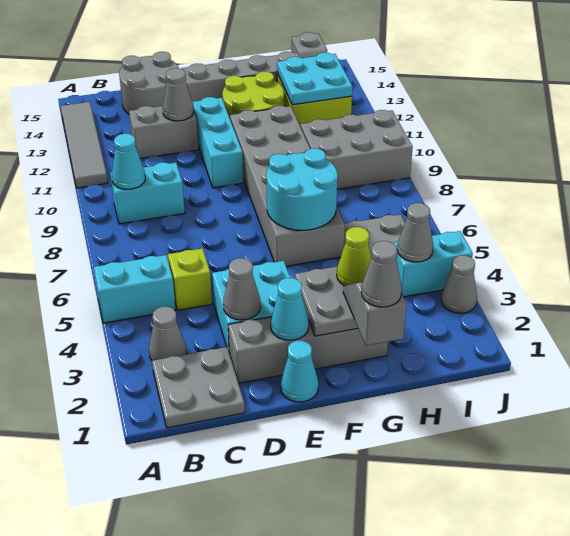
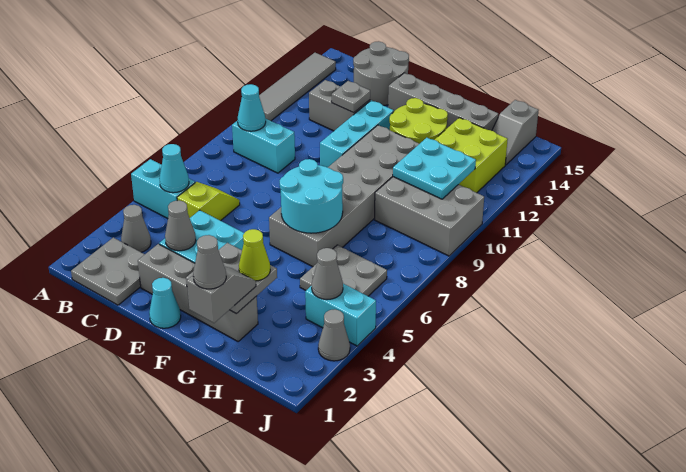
grey cone D12 level 2 -> grey plate D12 level 2
cyan cone E2 level 2 -> cyan cone B5 level 2
cyan plate H12:I13 level 2 -> cyan plate H10:I11 level 2

